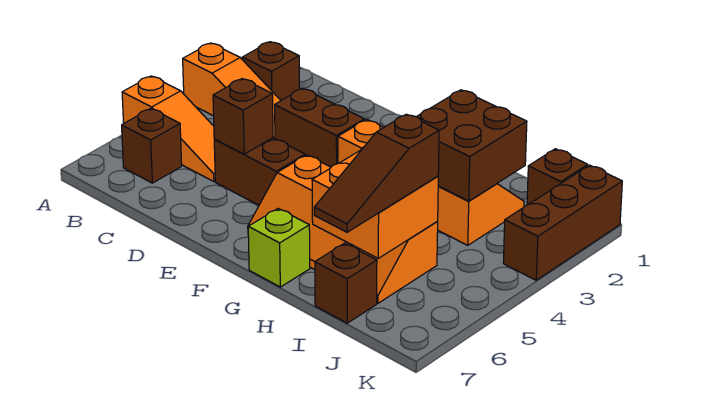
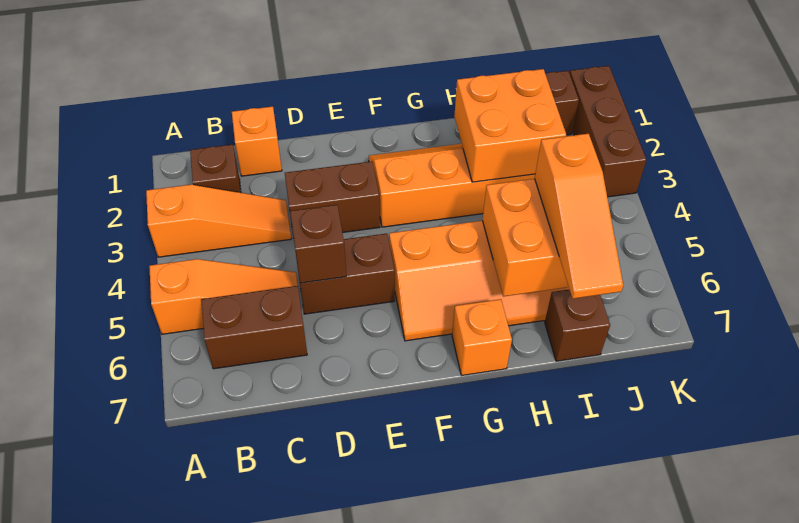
brown brick B6 level 1 -> brown brick B6:C6 level 1
none -> orange brick C1 level 1
lime brick G7 level 1 -> orange brick G7 level 1
brown brick H2:I3 level 2 -> orange brick H2:I3 level 2
brown slope I5:I7 level 3 top 5 -> orange slope I5:I7 level 3 top 5

